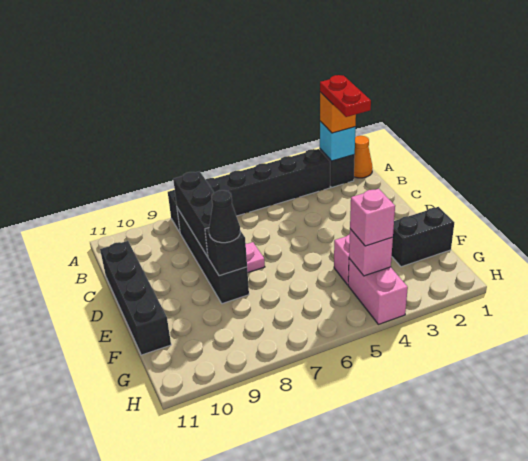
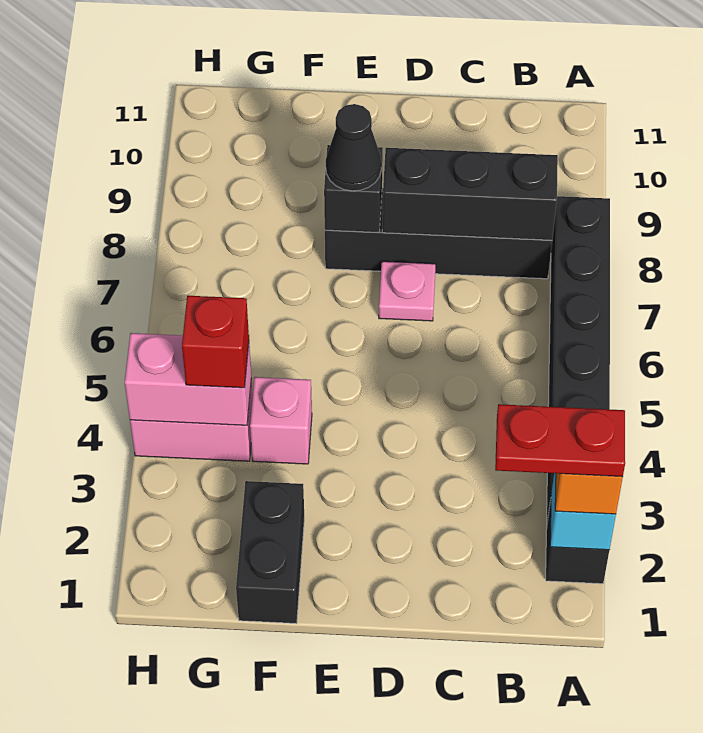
orange cone A1 level 1 -> none
black brick C11:F11 level 1 -> none
pink brick G4 level 2 -> pink brick G4:H4 level 2
pink brick G4 level 3 -> red brick G4 level 3

